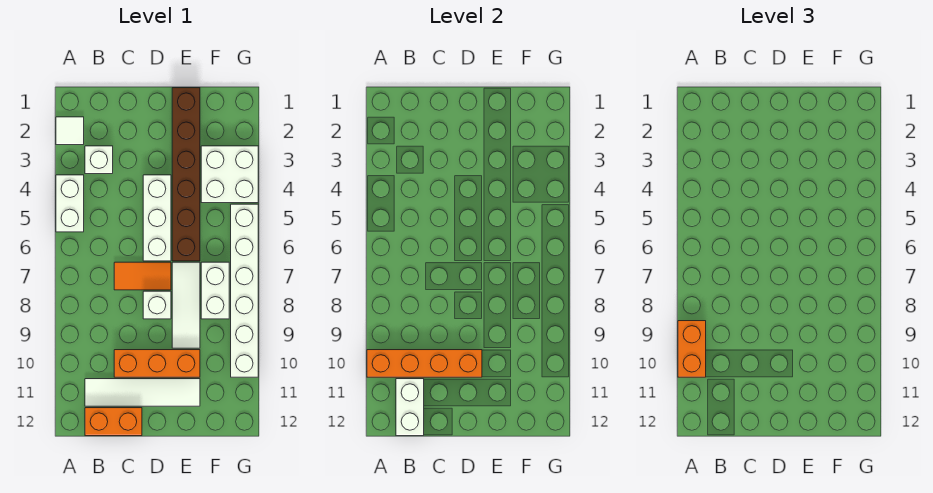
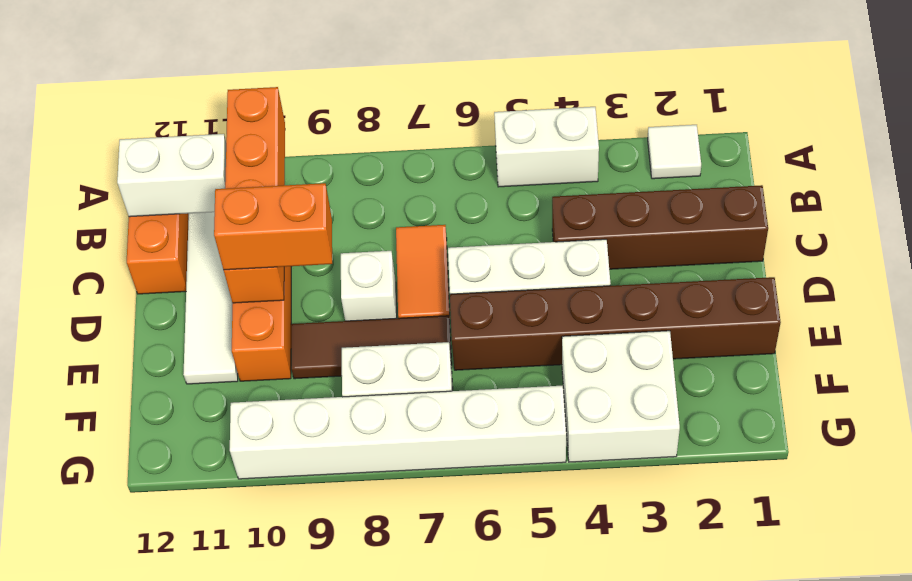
orange brick A9:A10 level 3 -> orange brick D9:D10 level 3
white brick B3 level 1 -> none
none -> brown brick C1:C4 level 1
white tile E7:E9 level 1 -> brown tile E7:E9 level 1

